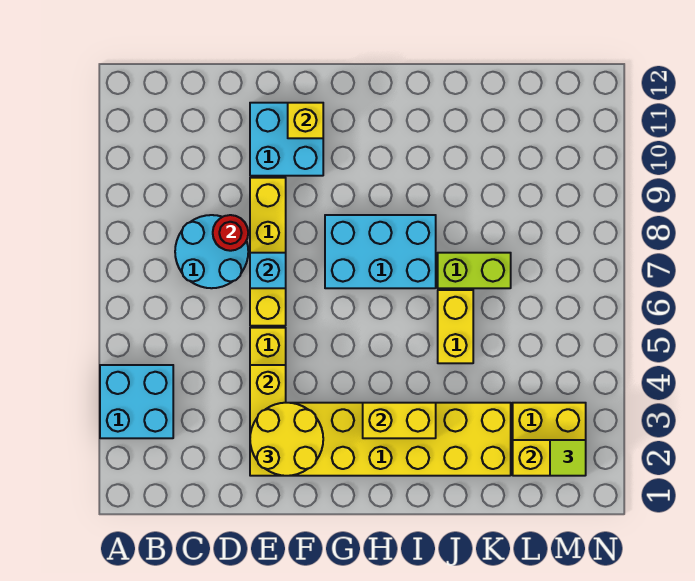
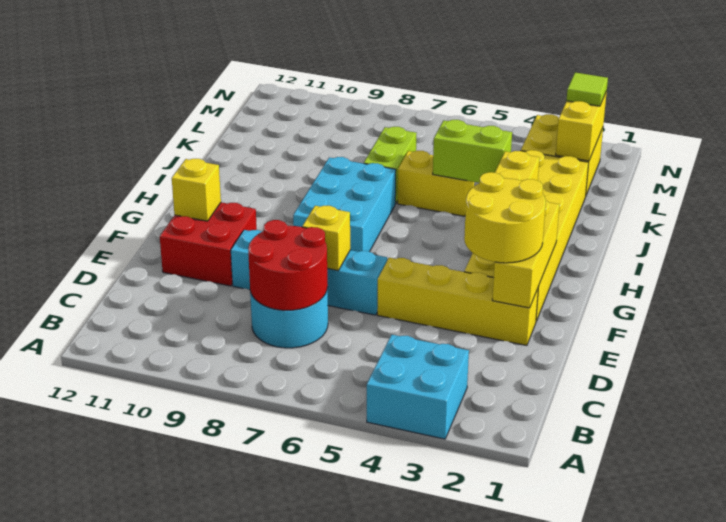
red round brick D8 level 2 -> red round brick C7:D8 level 2
yellow brick E2:E4 level 2 -> yellow brick E2:G2 level 2
yellow brick E6:E9 level 1 -> cyan brick E6:E9 level 1
cyan brick E7 level 2 -> yellow brick E7 level 2
cyan brick E10:F11 level 1 -> red brick E10:F11 level 1
none -> lime brick J4:J5 level 2

